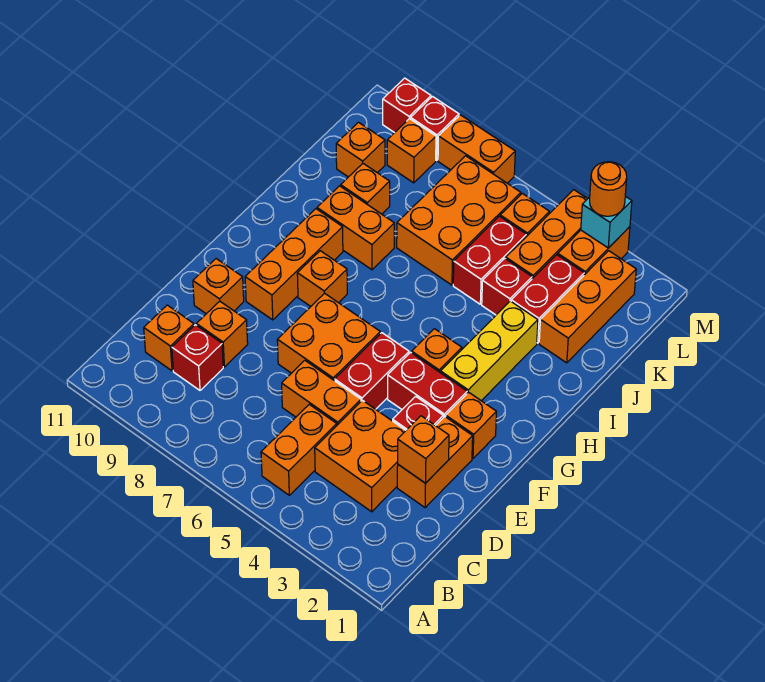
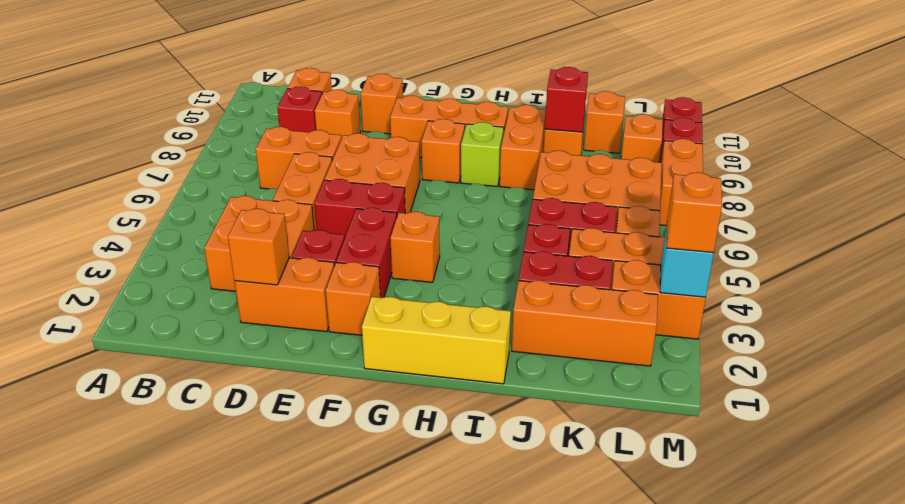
orange brick B5:C5 level 1 -> orange brick C7:D7 level 1
yellow brick G3:I3 level 1 -> yellow brick G1:I1 level 1
none -> lime brick H8 level 1
none -> red brick J9 level 2
orange round brick M3 level 3 -> orange brick M3 level 3

